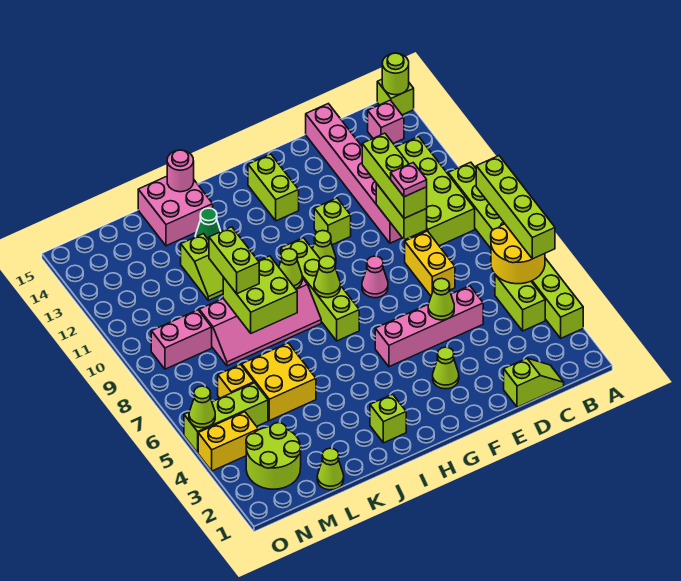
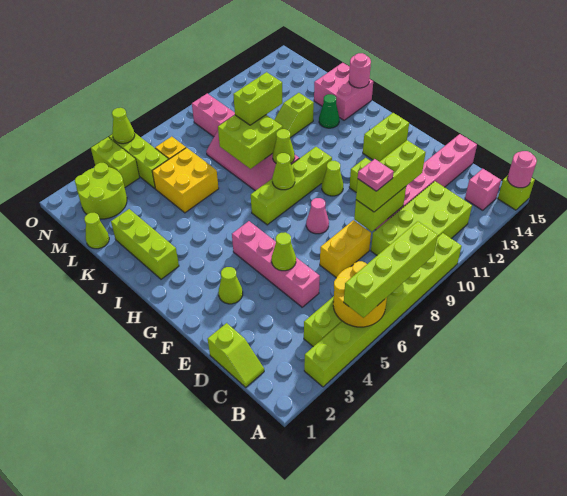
lime round brick A15 level 2 -> pink round brick A15 level 2
lime brick I2 level 1 -> lime brick I2:K2 level 1
yellow brick N4:O4 level 1 -> lime brick N4:O4 level 1

